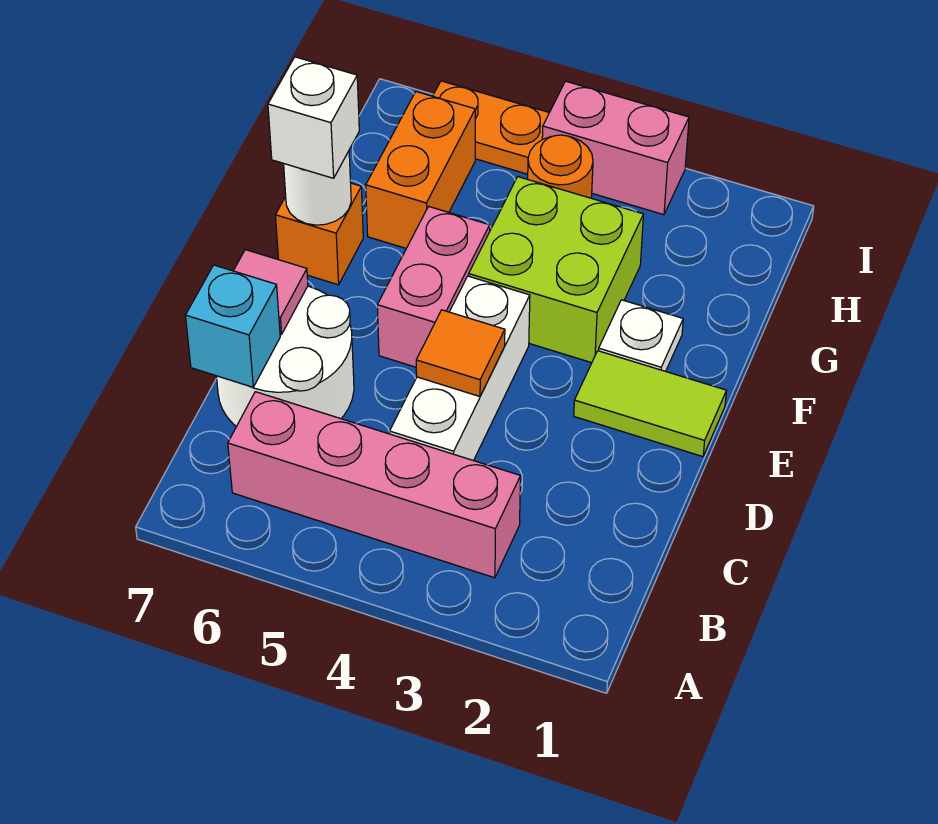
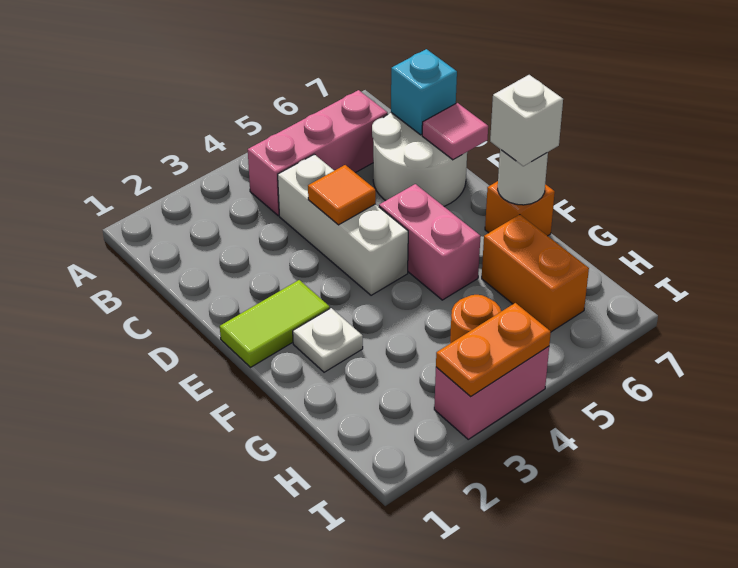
pink brick B3:B6 level 1 -> pink brick B4:B6 level 1
lime brick F3:G4 level 1 -> none
orange plate I5:I6 level 1 -> orange plate I3:I4 level 2

